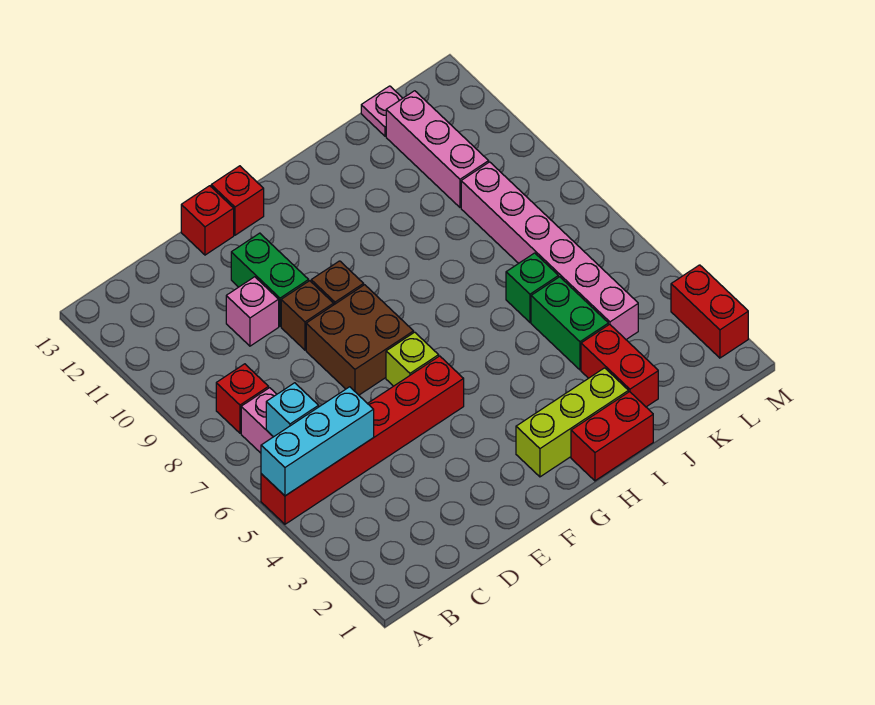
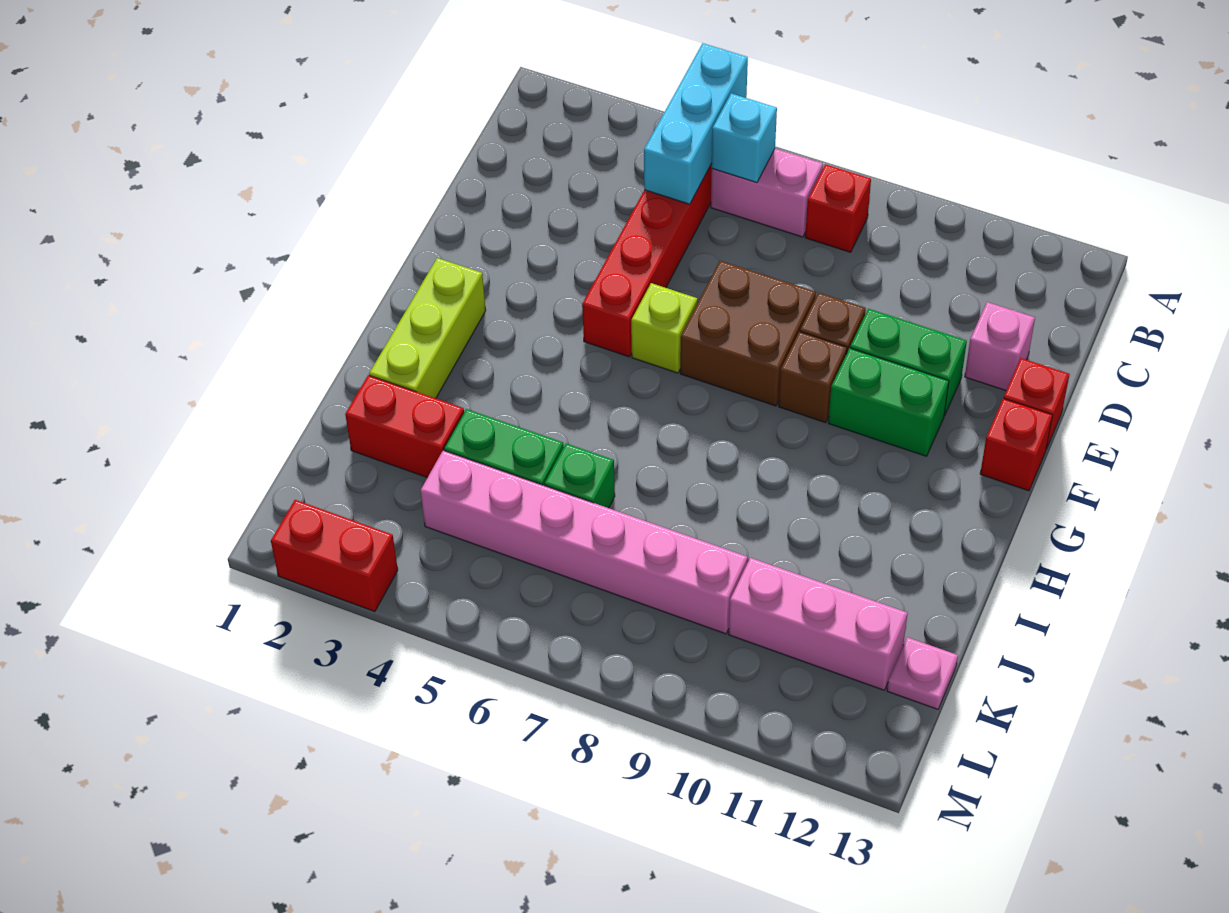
pink brick D10 level 1 -> pink brick D12 level 1
none -> green brick F10:F11 level 1
red brick H1:I1 level 1 -> none

